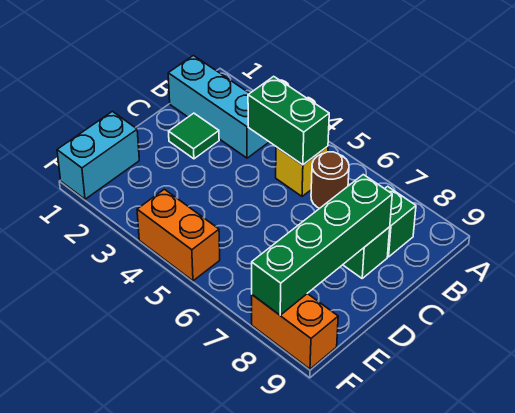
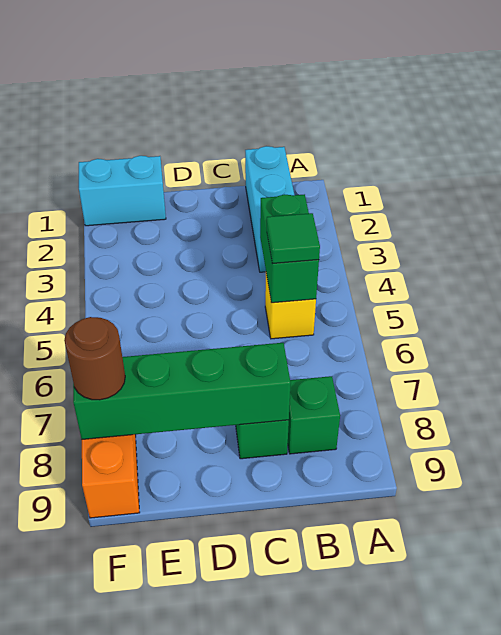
brown round brick B6 level 1 -> brown round brick F8 level 3
green tile C2 level 1 -> green tile B5 level 3
orange brick F4:F5 level 1 -> none

